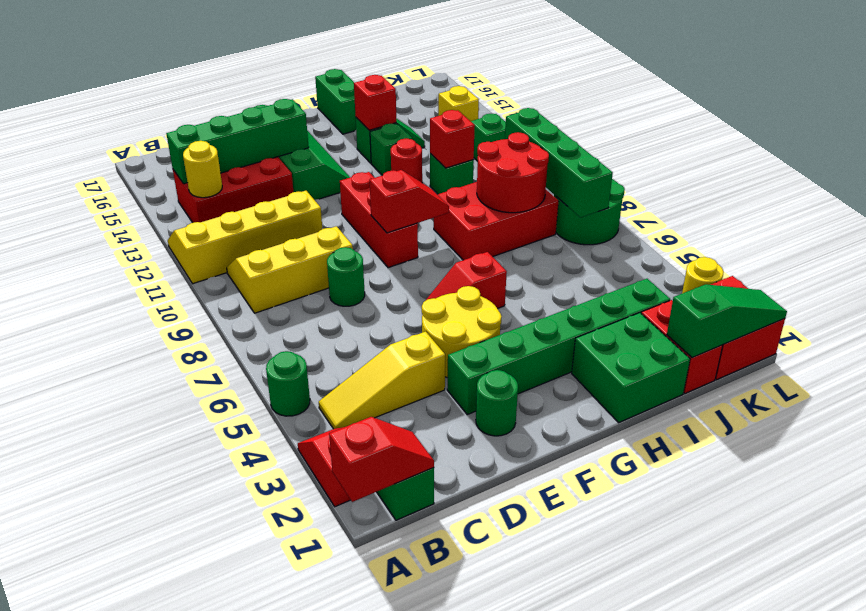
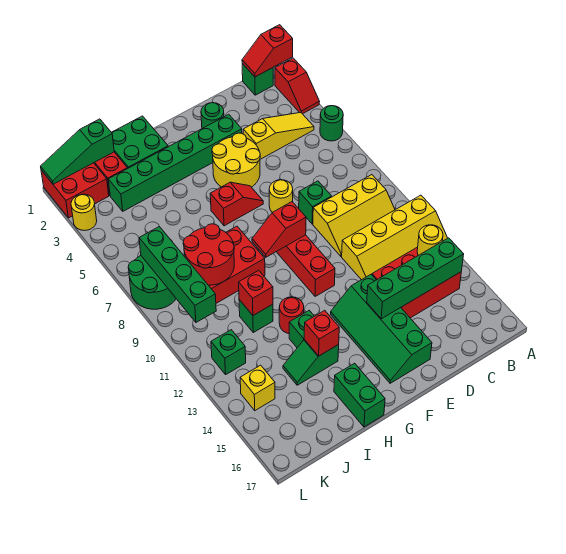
green round brick D8 level 1 -> green brick D8 level 1
none -> yellow round brick E7 level 1

